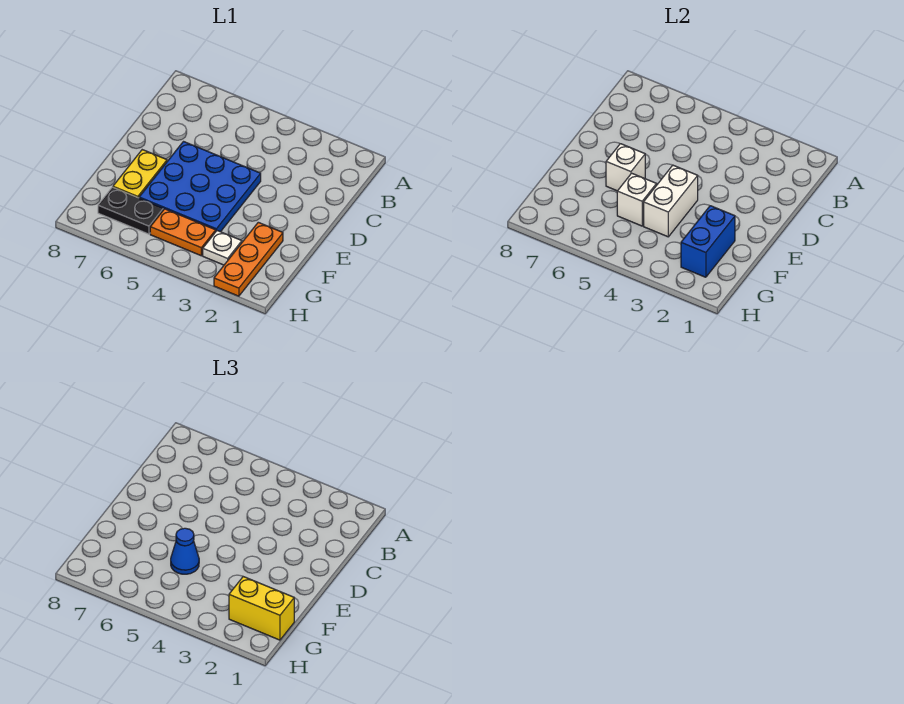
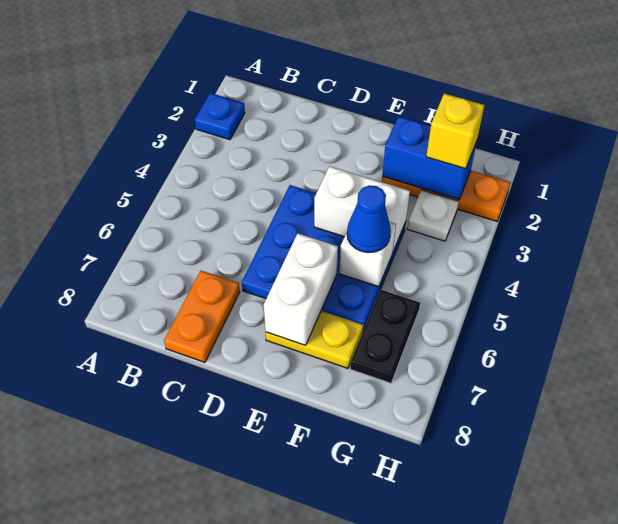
none -> blue plate A2 level 1
white brick E6 level 2 -> white brick E6:E7 level 2
yellow brick G1:G2 level 3 -> yellow brick G2 level 3
orange plate G4:G5 level 1 -> orange plate C7:C8 level 1

